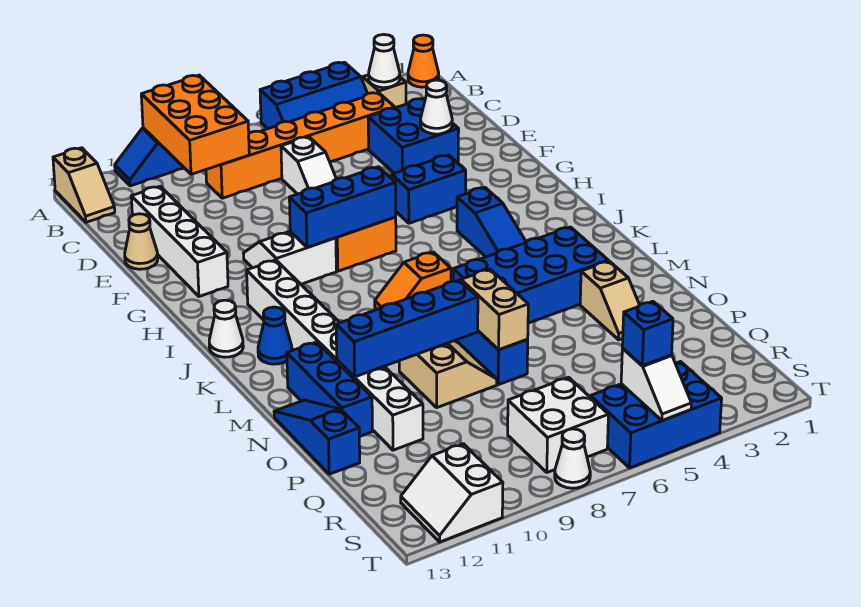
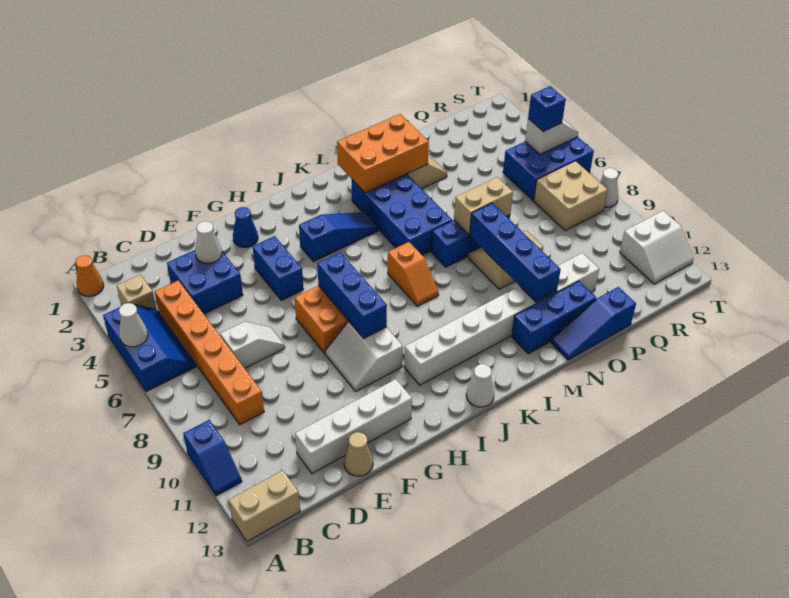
orange brick A9:C10 level 2 -> orange brick L2:N3 level 2
tan slope A13:B13 level 1 top A -> tan brick A13:B13 level 1
white cone B3 level 2 -> white cone A5 level 2
blue cone K12 level 1 -> blue cone G2 level 1
white brick R7:S8 level 1 -> tan brick R7:S8 level 1
blue brick S4:T6 level 1 -> blue brick R5:T6 level 1

